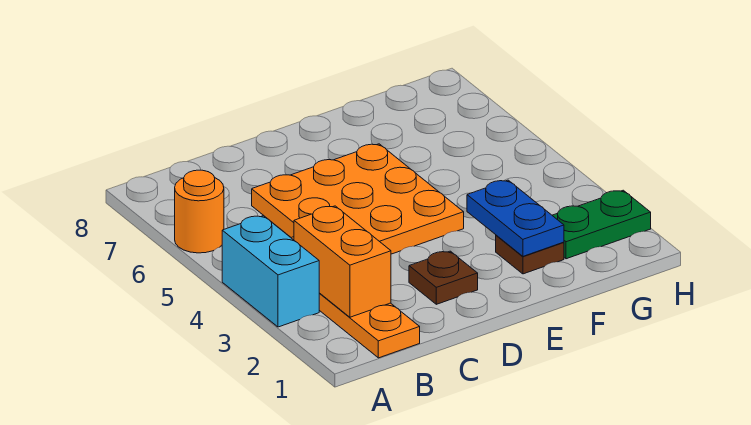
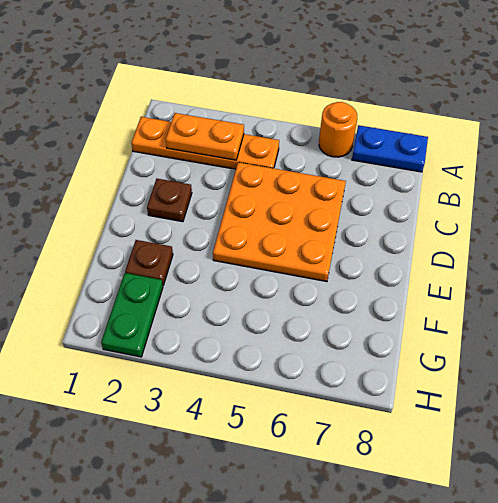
cyan brick A3:A4 level 1 -> none
orange brick B2:B3 level 2 -> orange plate B2:B3 level 2
blue plate F2:F3 level 2 -> blue plate A7:A8 level 1

